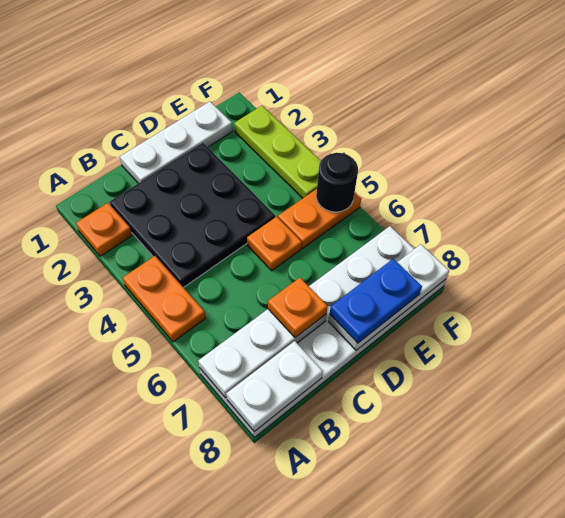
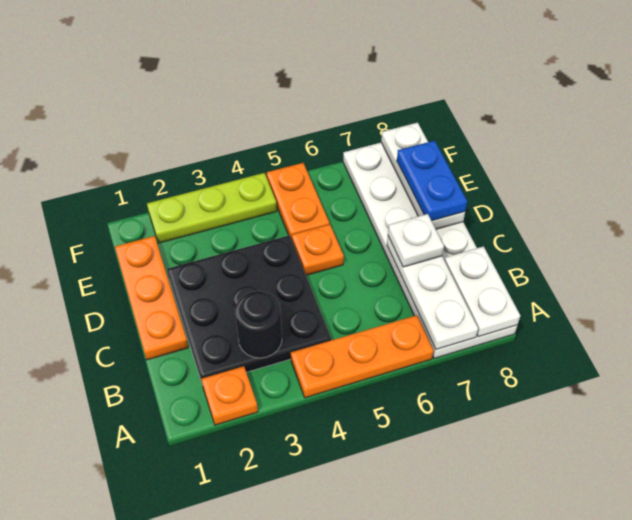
orange plate A4:A5 level 1 -> orange plate A4:A6 level 1
white plate C1:E1 level 1 -> orange plate C1:E1 level 1
orange plate C7 level 3 -> white plate C7 level 3
black round brick F5 level 2 -> black round brick B3 level 2

